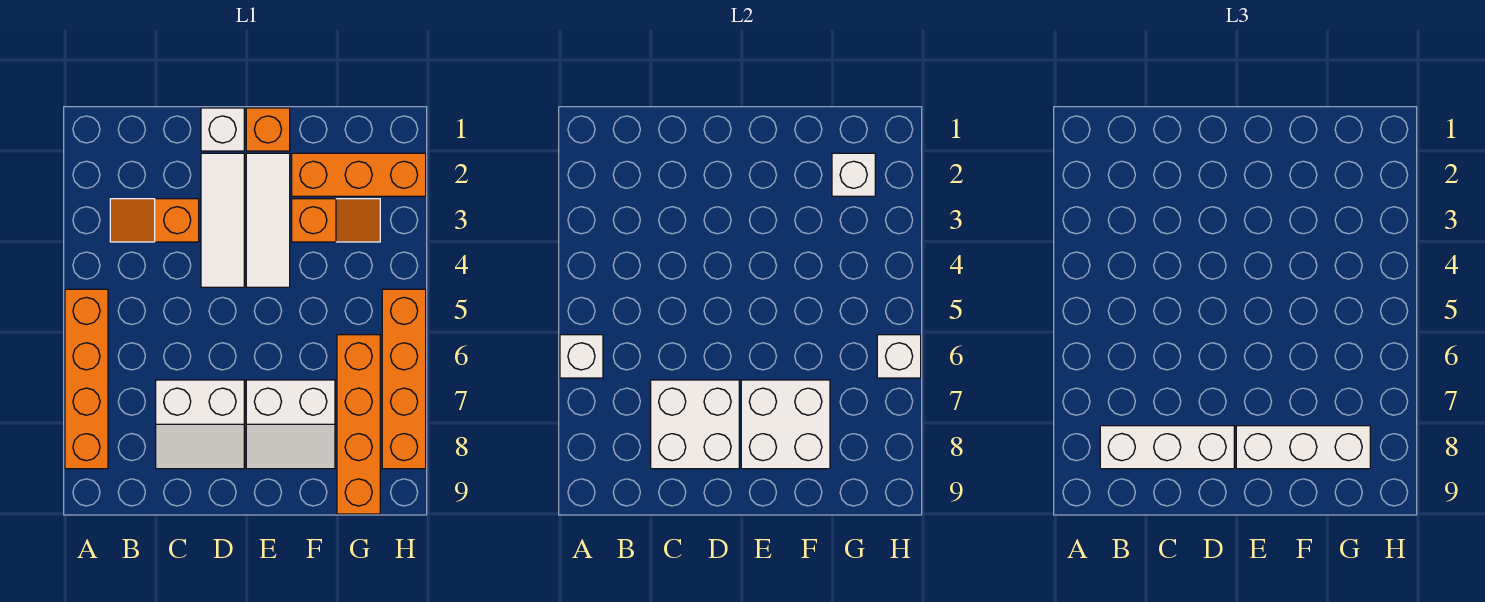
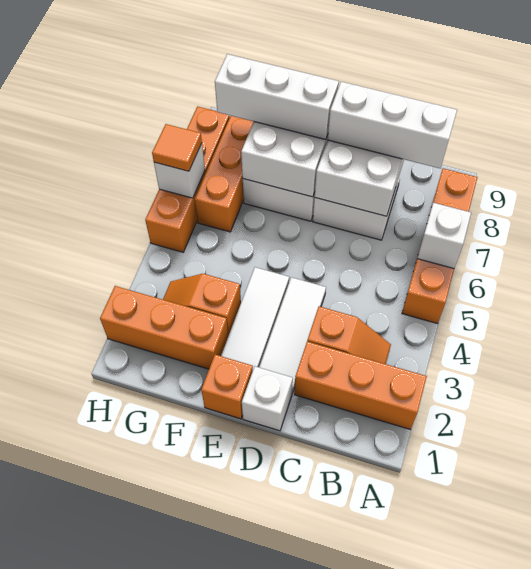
none -> orange brick A2:C2 level 1
white brick G2 level 2 -> none
none -> orange tile H6 level 3

